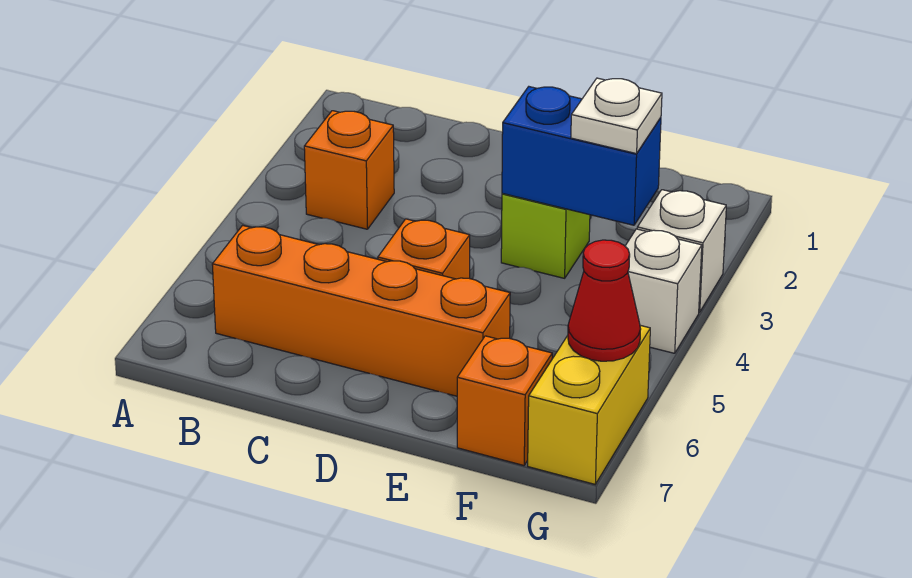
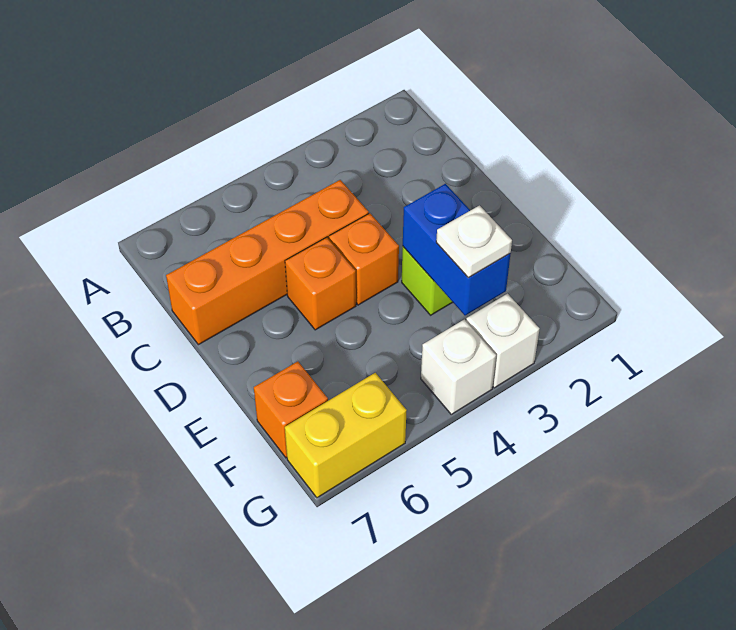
orange brick B3 level 1 -> orange brick D4 level 1
orange brick B6:E6 level 1 -> orange brick C4:C7 level 1
red cone G6 level 2 -> none

